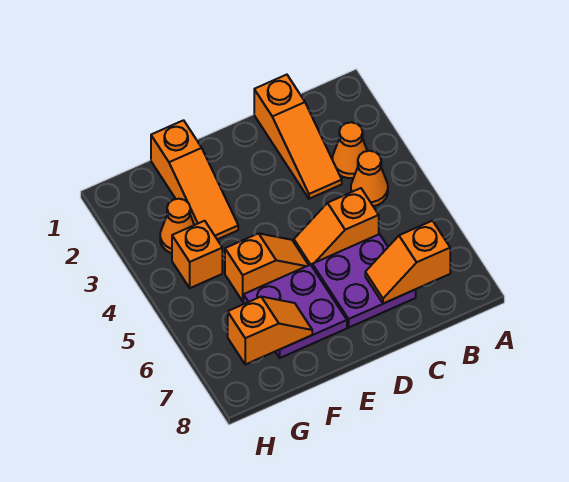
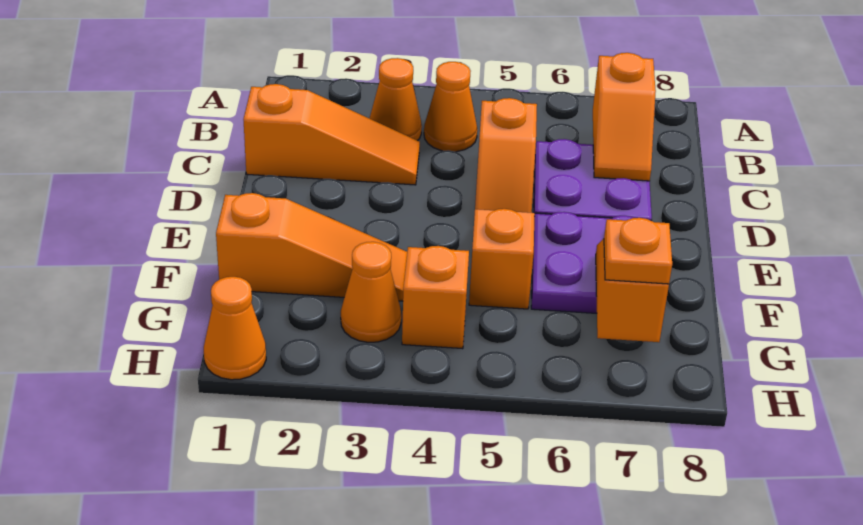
none -> orange plate G7 level 3
none -> orange cone H1 level 1

